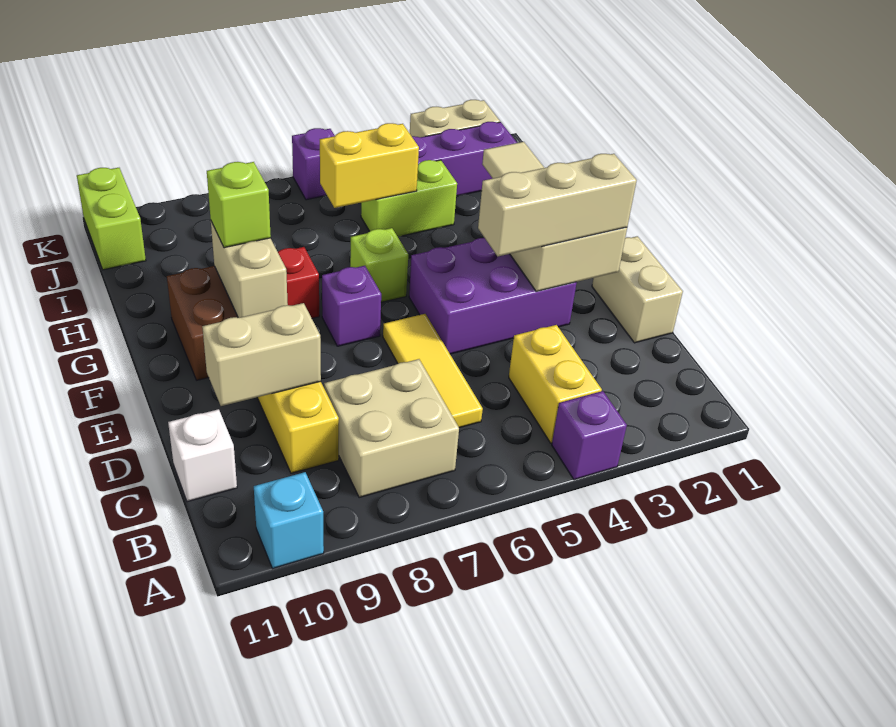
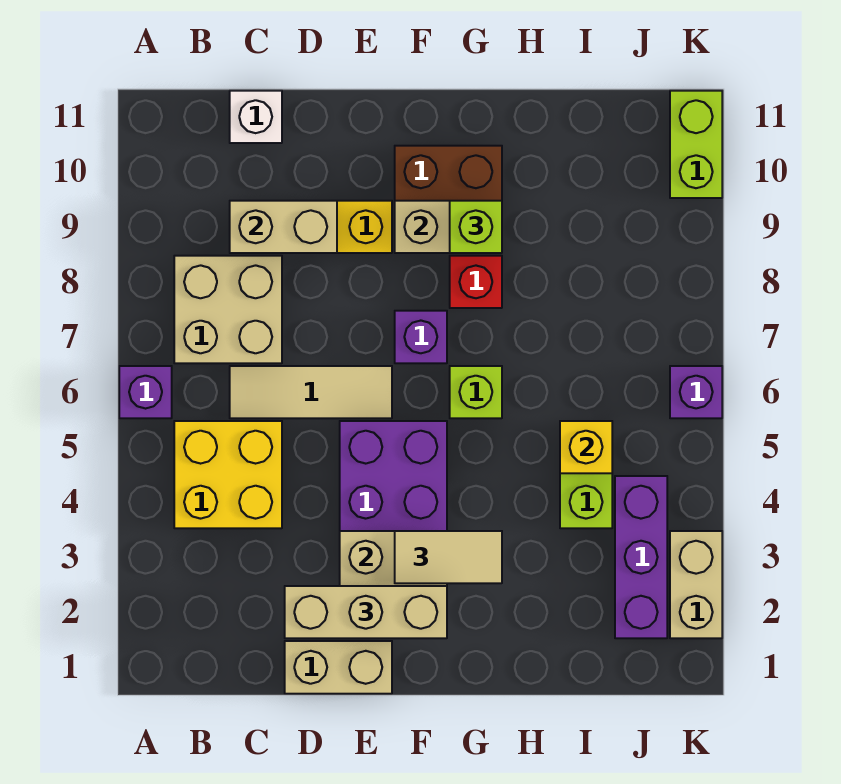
purple brick A4 level 1 -> purple brick A6 level 1
cyan brick A10 level 1 -> none
yellow brick B4:C4 level 1 -> yellow brick B4:C5 level 1
yellow tile C6:E6 level 1 -> tan tile C6:E6 level 1
tan brick D9:D10 level 2 -> tan brick C9:D9 level 2
tan brick E2:E4 level 3 -> tan brick D2:F2 level 3
yellow brick I5:I6 level 2 -> yellow brick I5 level 2
lime brick J11:K11 level 1 -> lime brick K10:K11 level 1

